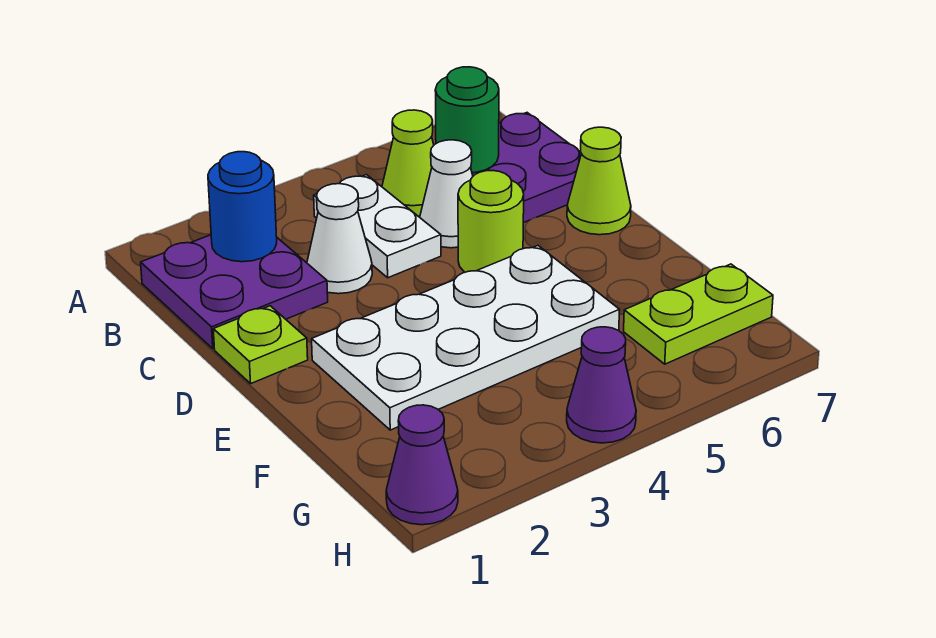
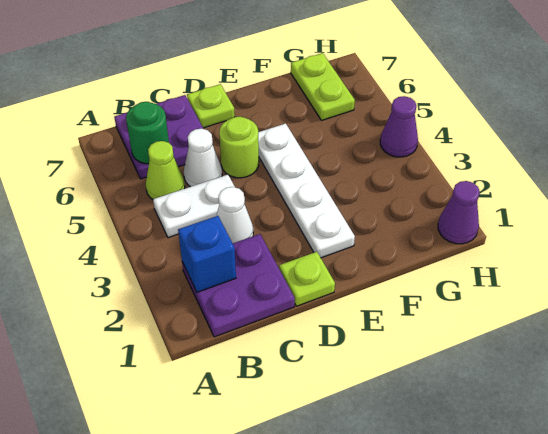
blue round brick B2 level 2 -> blue brick B2 level 2
lime cone D7 level 1 -> lime plate D7 level 1
white plate E2:F5 level 1 -> white plate E2:E5 level 1

